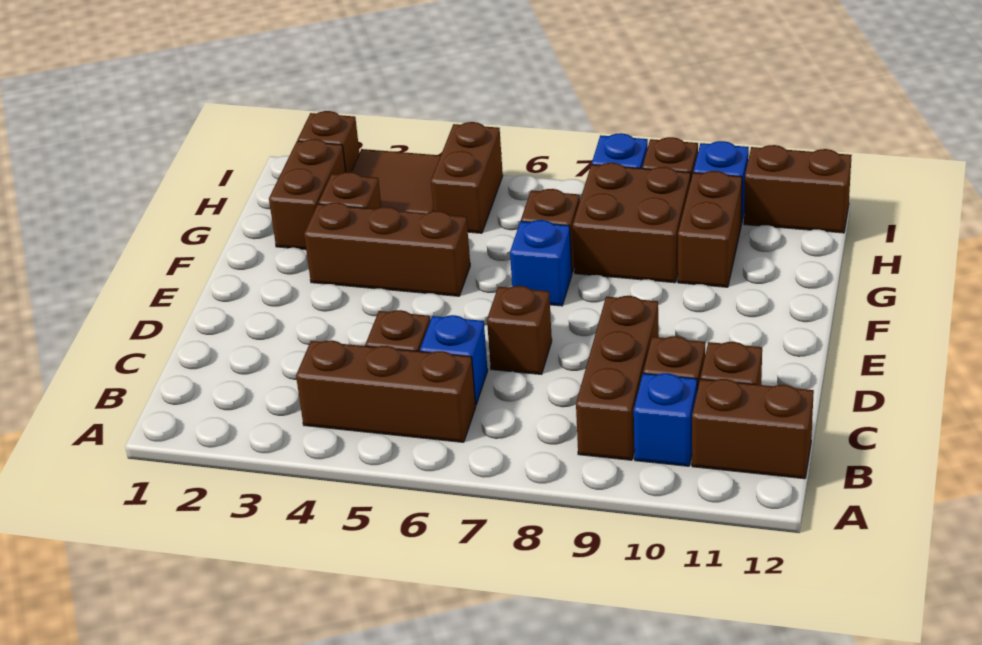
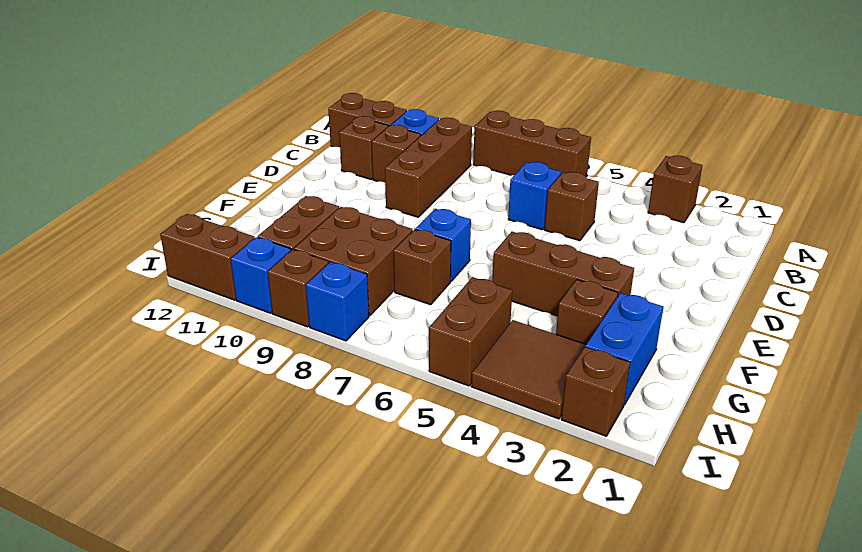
brown brick B4:B6 level 1 -> brown brick A6:A8 level 1
brown brick D7 level 1 -> brown brick A3 level 1
brown brick G2:H2 level 1 -> blue brick G2:H2 level 1

